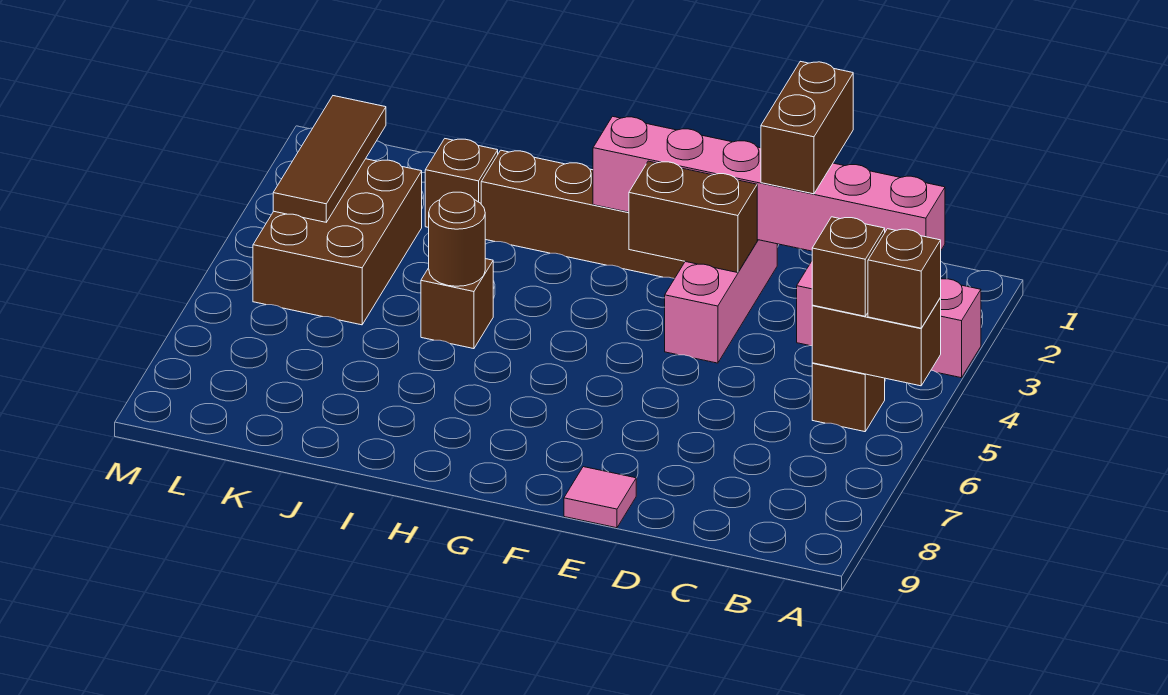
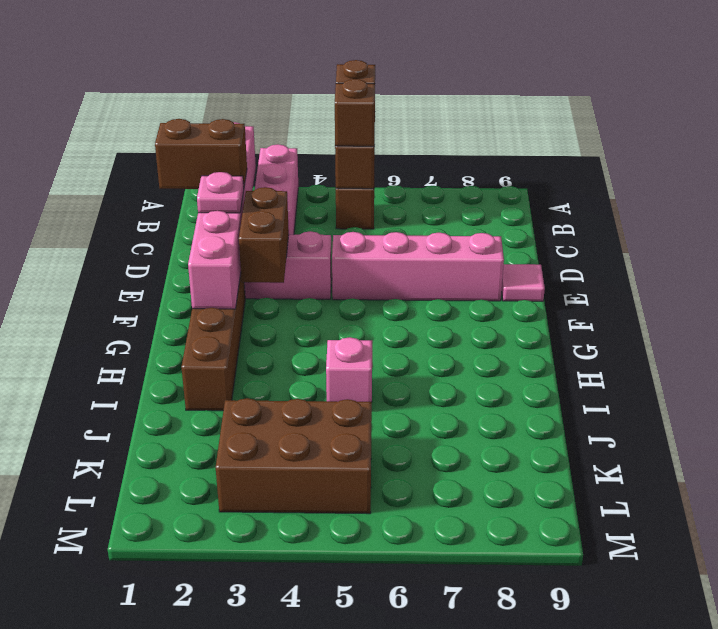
none -> pink plate E2 level 3
none -> pink brick E5:E8 level 1
brown brick I5 level 1 -> pink brick I5 level 1
brown round brick I5 level 2 -> none
brown brick J2 level 1 -> none
brown tile L2:L4 level 2 -> none

